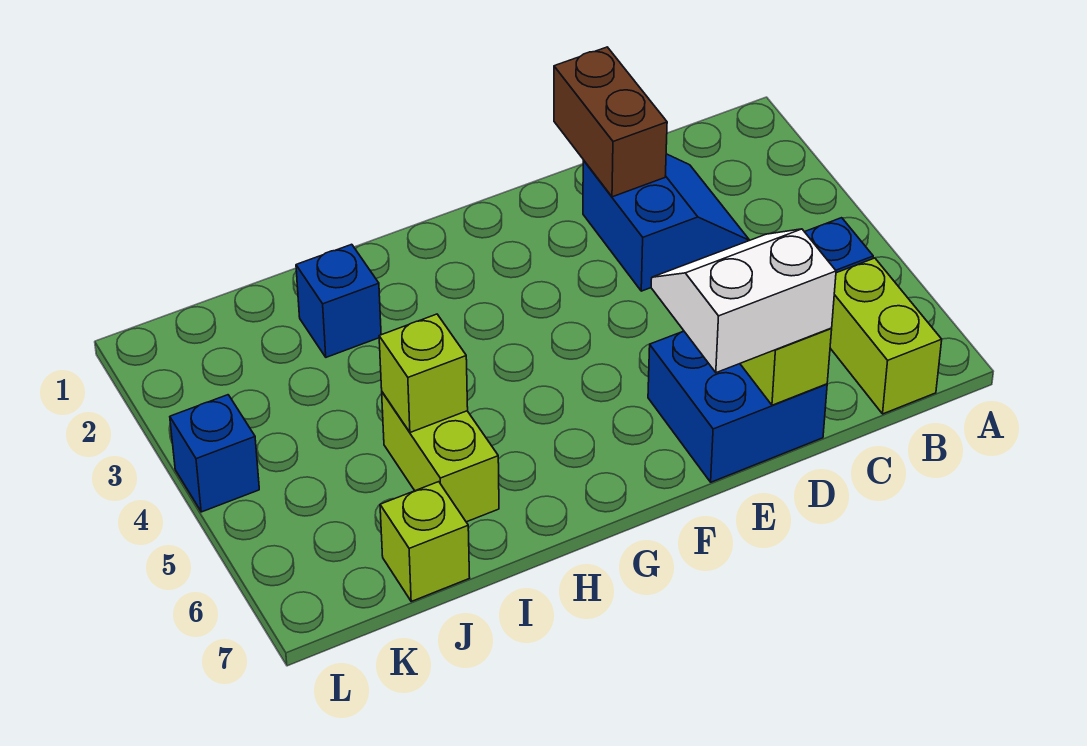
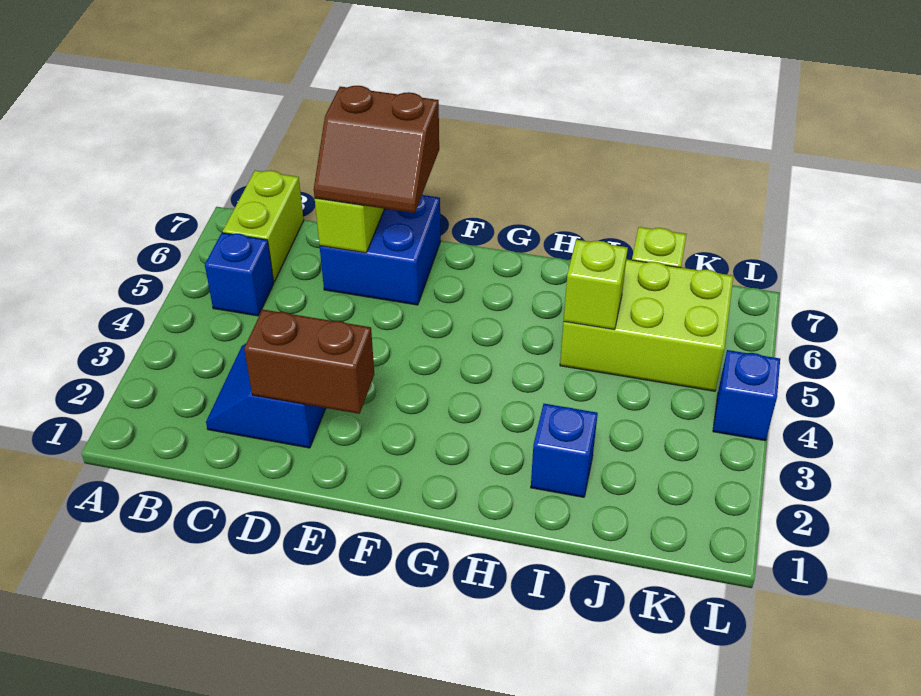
brown brick D1:D2 level 2 -> brown brick D2:E2 level 2
white slope D6:E7 level 3 top 7 -> brown slope D6:E7 level 3 top 7
lime brick I5:I6 level 1 -> lime brick I5:K6 level 1

